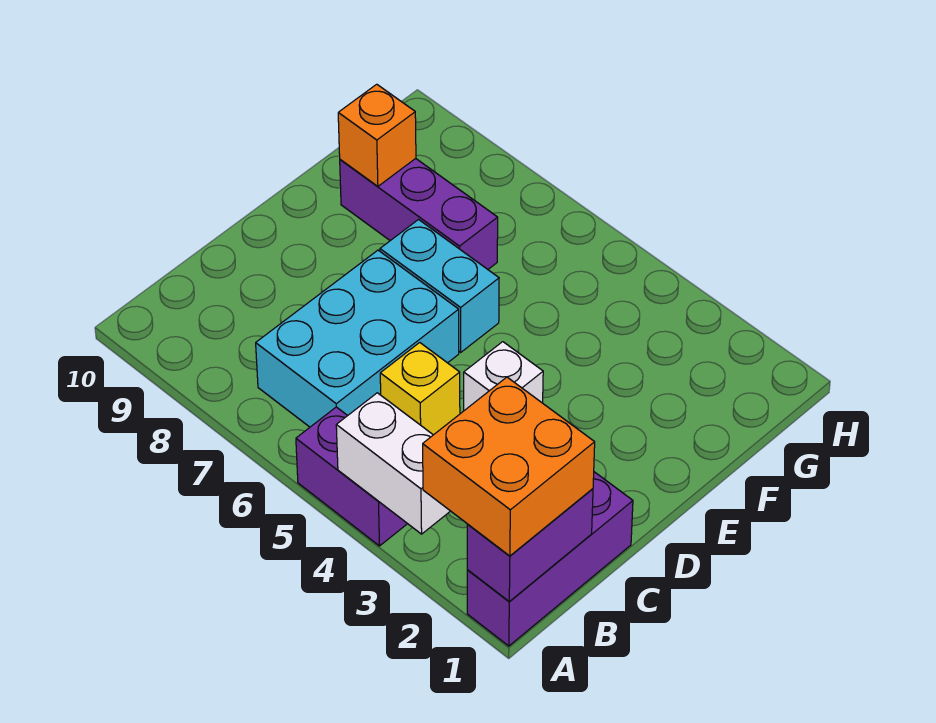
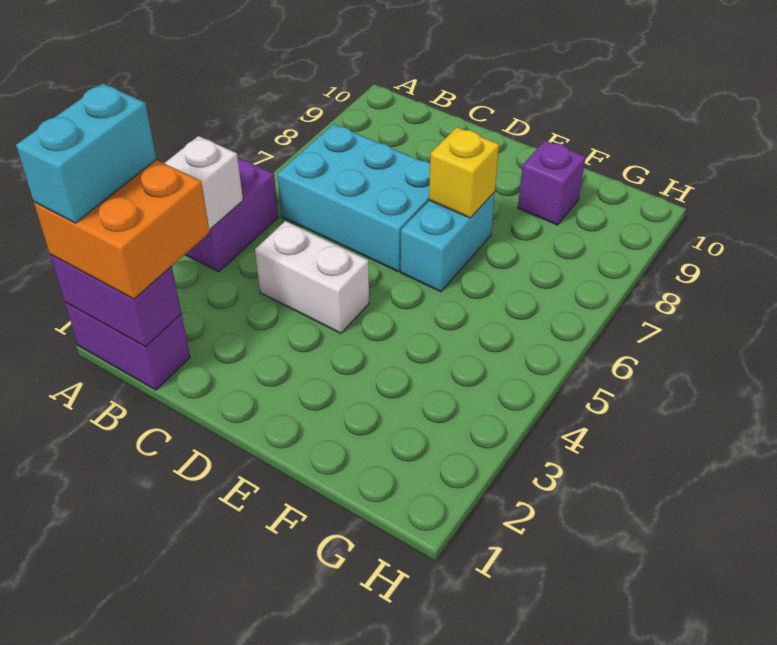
purple brick A1:C1 level 1 -> purple brick A1:B1 level 1
none -> cyan brick A1:A2 level 4
yellow brick C5 level 1 -> yellow brick E7 level 2
white brick D4 level 1 -> white brick C4:D4 level 1
purple brick F7:F9 level 1 -> purple brick F9 level 1
orange brick F9 level 2 -> none

